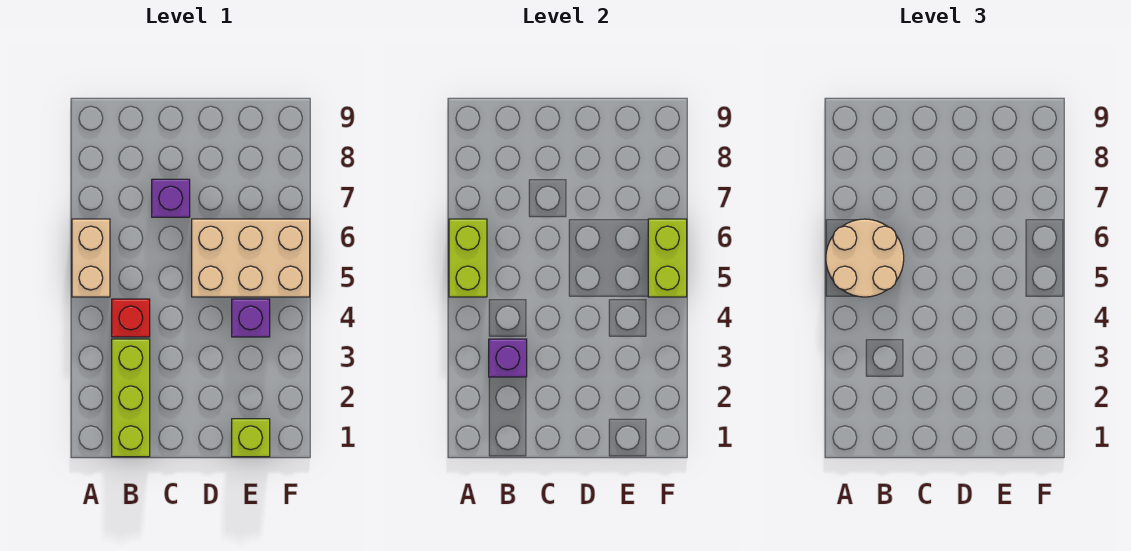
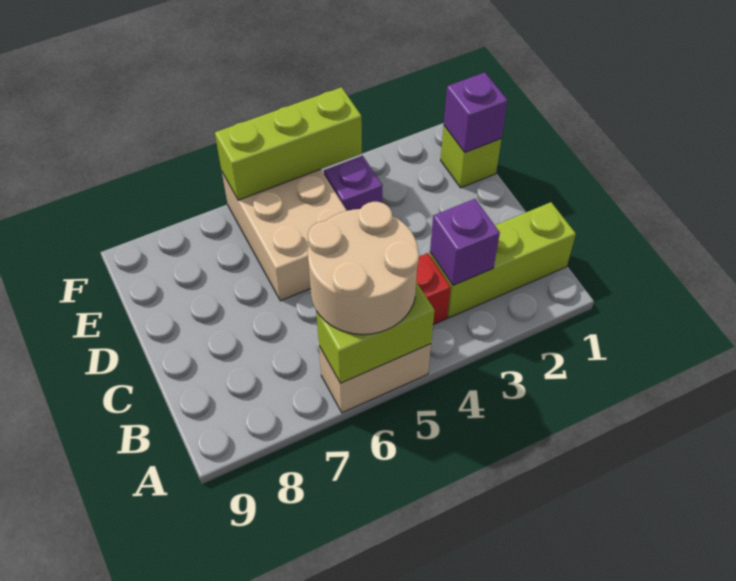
purple brick C7 level 1 -> purple brick E1 level 2
lime brick F5:F6 level 2 -> lime brick F4:F6 level 2

